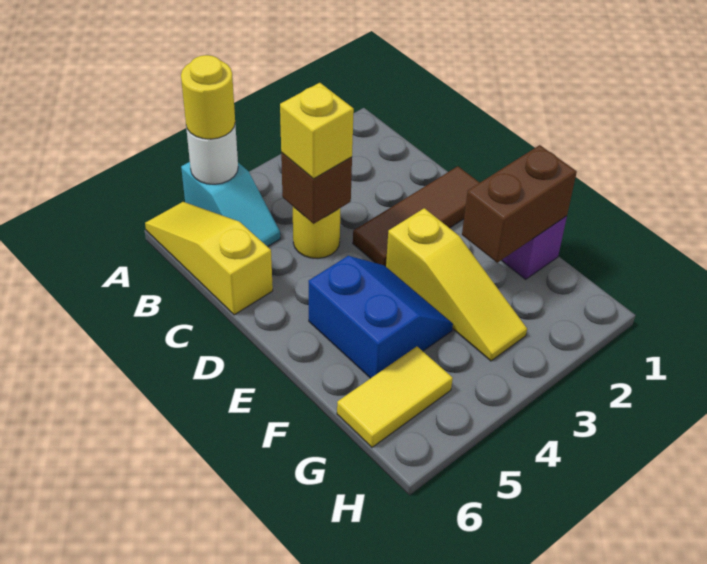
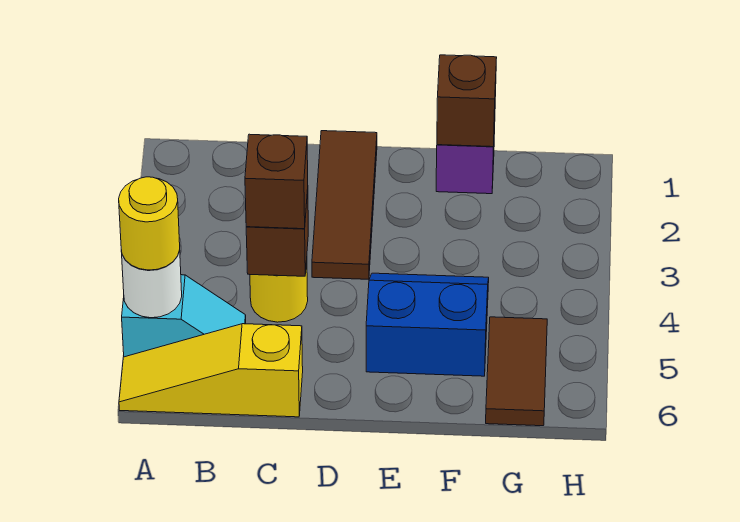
yellow brick C4 level 3 -> brown brick C4 level 3
yellow slope E3:G3 level 1 top E -> none
brown brick F1:F2 level 2 -> brown brick F1 level 2
yellow tile G5:G6 level 1 -> brown tile G5:G6 level 1

